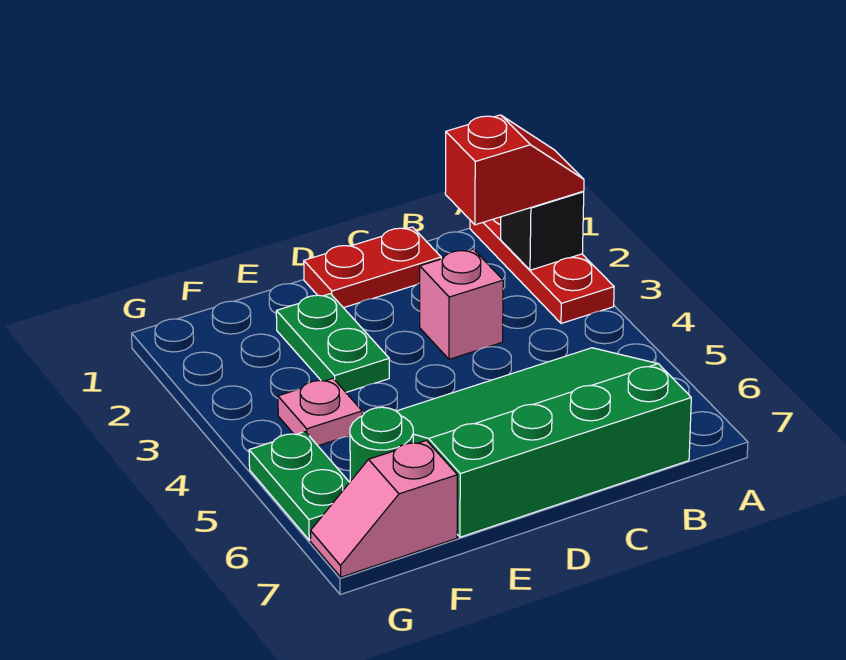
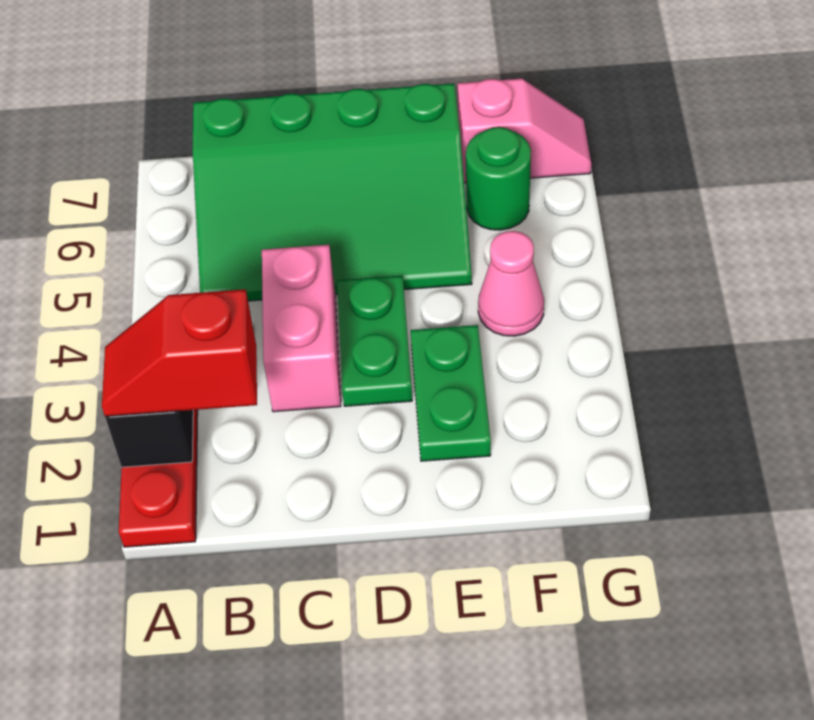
red plate C1:D1 level 1 -> none
pink brick C3 level 1 -> pink brick C3:C4 level 1
pink plate F4 level 1 -> pink cone F4 level 1
green plate G5:G6 level 1 -> green plate D3:D4 level 1

